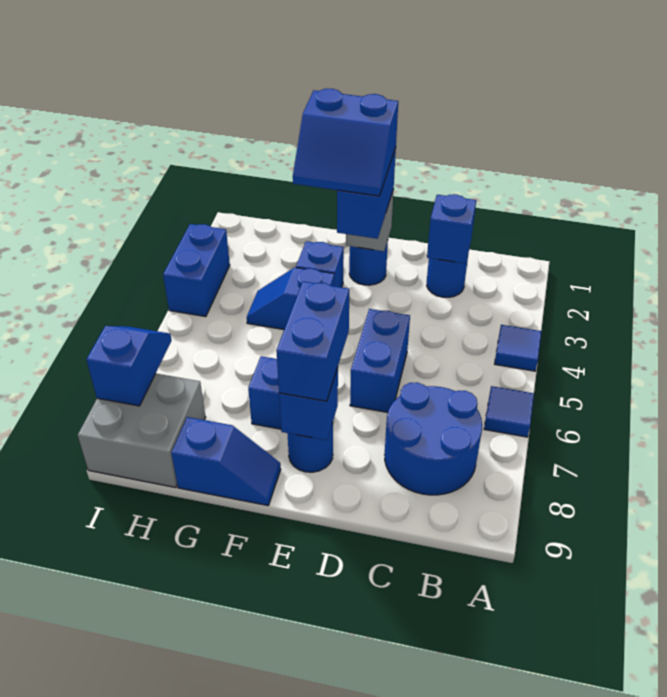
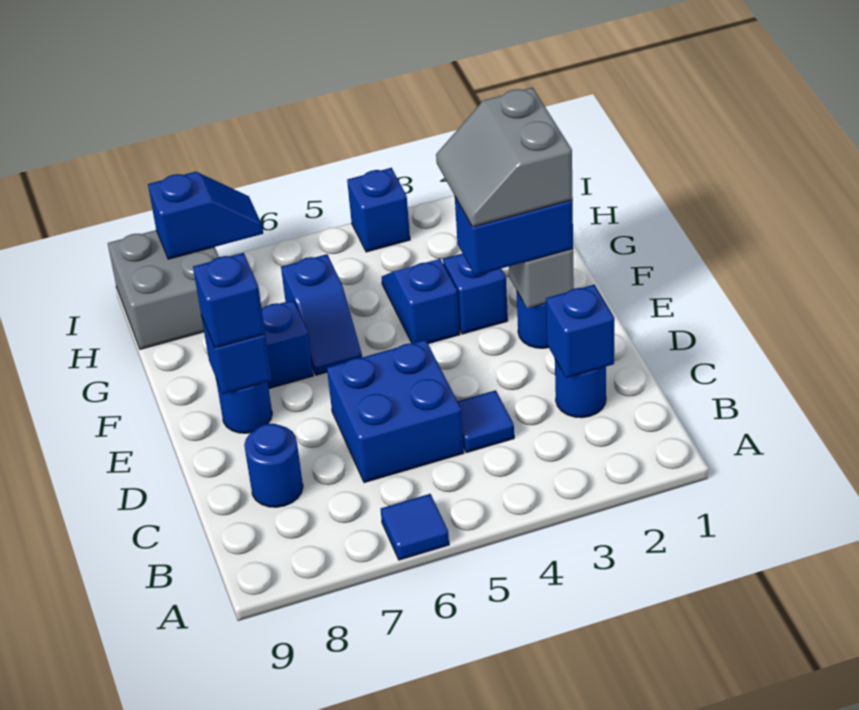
blue tile A4 level 1 -> blue tile C4 level 1
blue round brick B7:C8 level 1 -> blue round brick C8 level 1
blue brick D5:D6 level 1 -> blue brick C5:D6 level 1
blue slope E2:F3 level 4 top 2 -> grey slope E2:F3 level 4 top 2
blue brick E7:E8 level 3 -> blue brick E8 level 3
blue slope F9:G9 level 1 top G -> blue slope F6:G6 level 1 top G
blue brick I3:I4 level 1 -> blue brick I4 level 1

